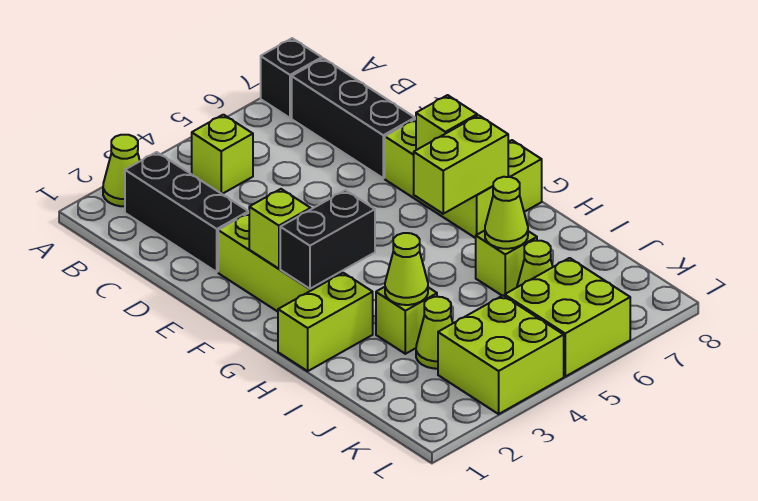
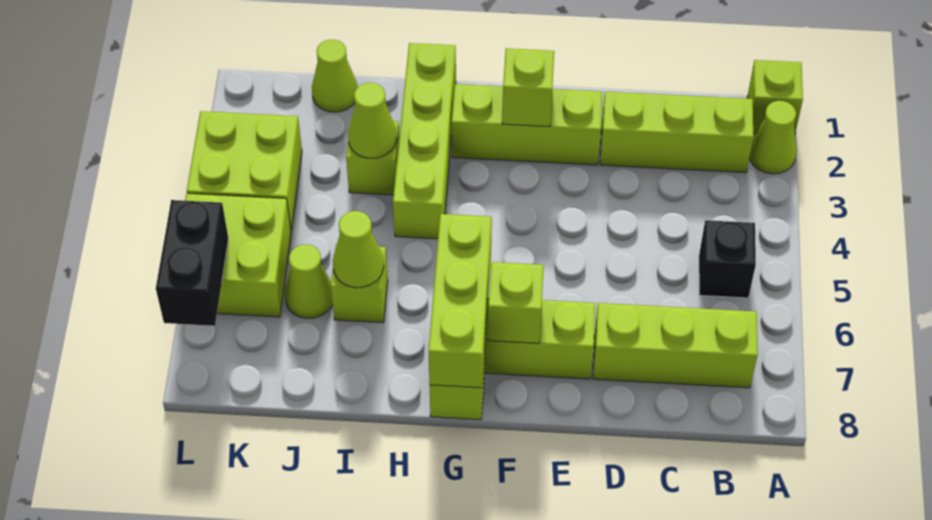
black brick A7 level 1 -> black brick B5 level 1
black brick B2:D2 level 1 -> lime brick B2:D2 level 1
lime brick B4 level 1 -> lime brick A1 level 1
black brick B7:D7 level 1 -> lime brick B7:D7 level 1
black brick G2:G3 level 2 -> black brick L6:L7 level 2
lime brick G6:G7 level 2 -> lime brick G6:G8 level 2
lime brick H1:H2 level 1 -> lime brick H1:H4 level 1
lime cone J3 level 1 -> lime cone J1 level 1

